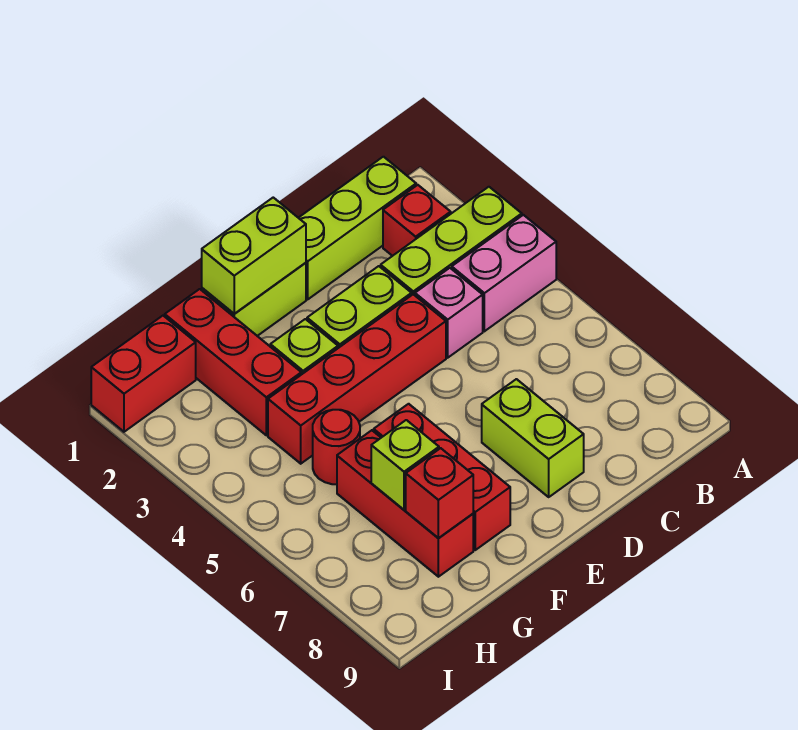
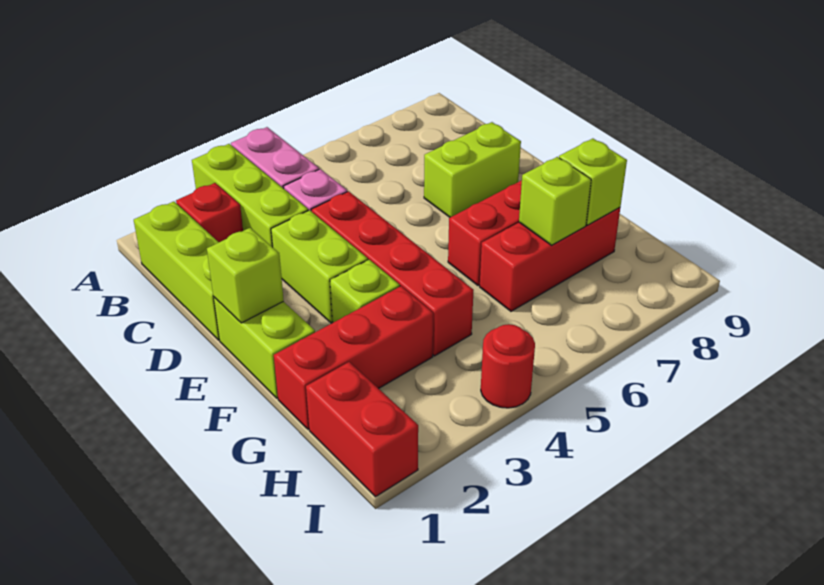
lime brick E1:F1 level 2 -> lime brick E1 level 2
red round brick G5 level 1 -> red round brick I4 level 1
red brick G8 level 2 -> lime brick G8 level 2

